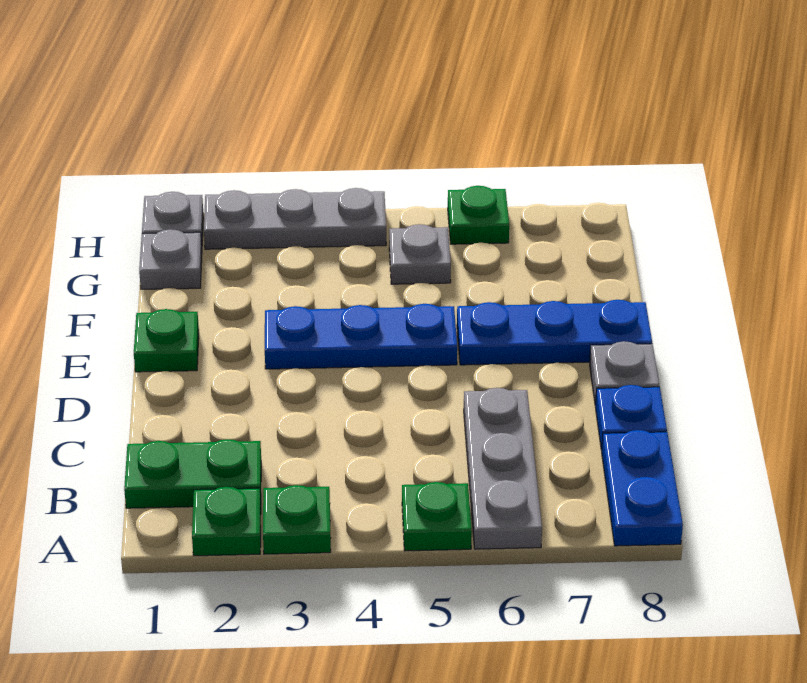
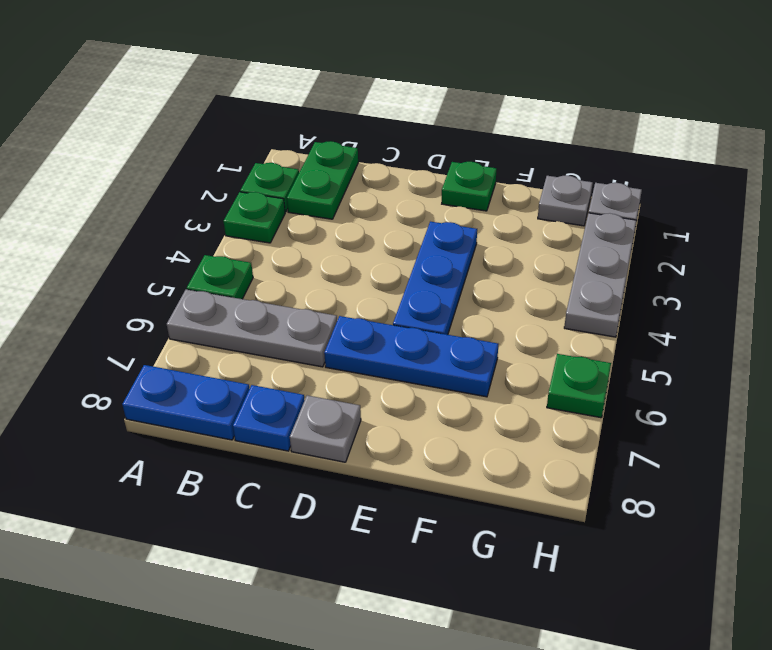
blue plate E6:E8 level 1 -> blue plate D6:F6 level 1
grey plate G5 level 1 -> none

